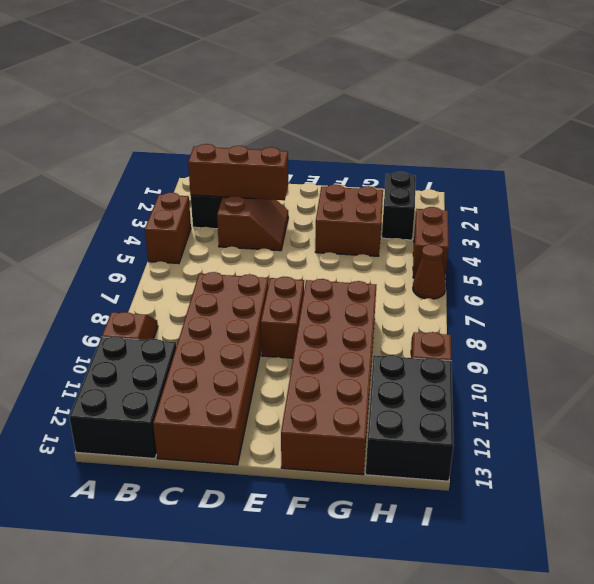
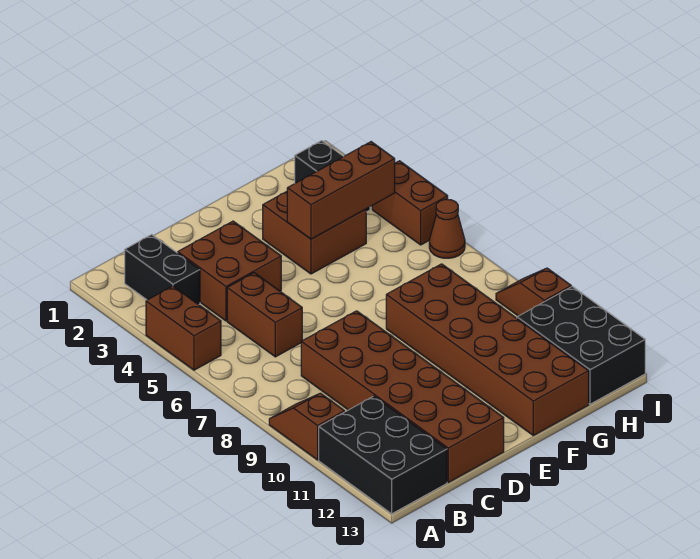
brown brick B3:D3 level 2 -> brown brick F4:H4 level 2
brown slope C3:D4 level 1 top C -> brown brick C3:D4 level 1
brown brick E8:E9 level 1 -> brown brick C5:C6 level 1

